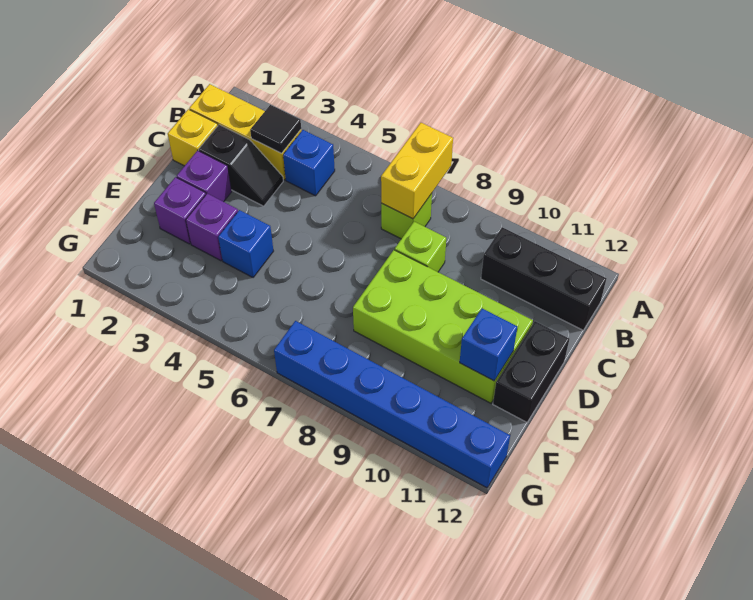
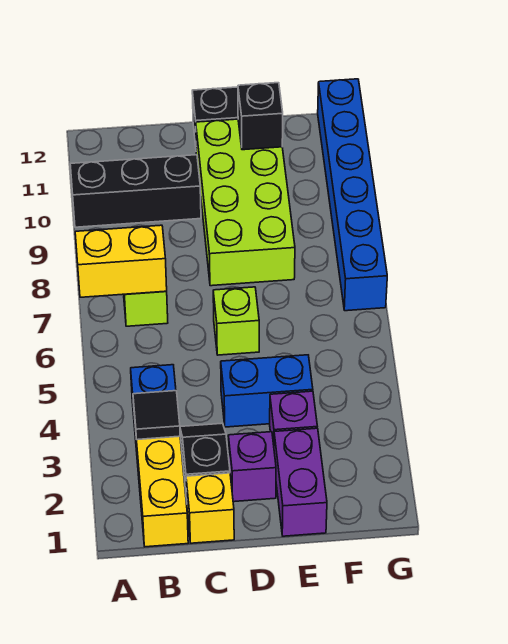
black brick B10:B12 level 1 -> black brick A10:C10 level 1
lime brick C8 level 1 -> lime brick D6 level 1
purple brick E2 level 1 -> purple brick E1:E2 level 1
blue brick E4 level 1 -> blue brick D4:E4 level 1
blue brick E11 level 2 -> black brick E11 level 2

